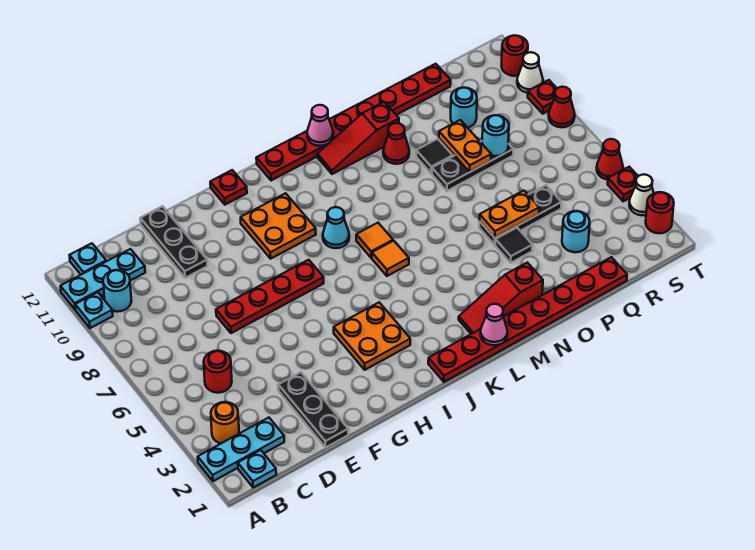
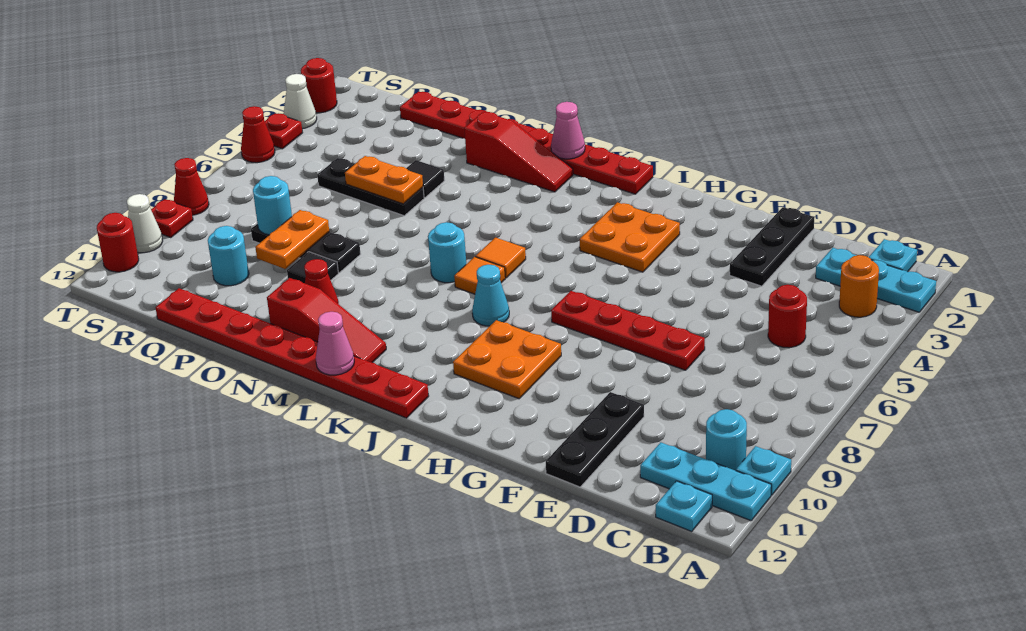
red plate H12 level 1 -> none
cyan round brick Q3 level 1 -> cyan round brick L7 level 1

